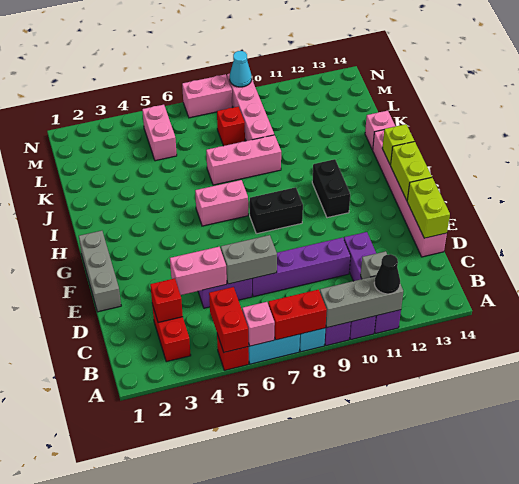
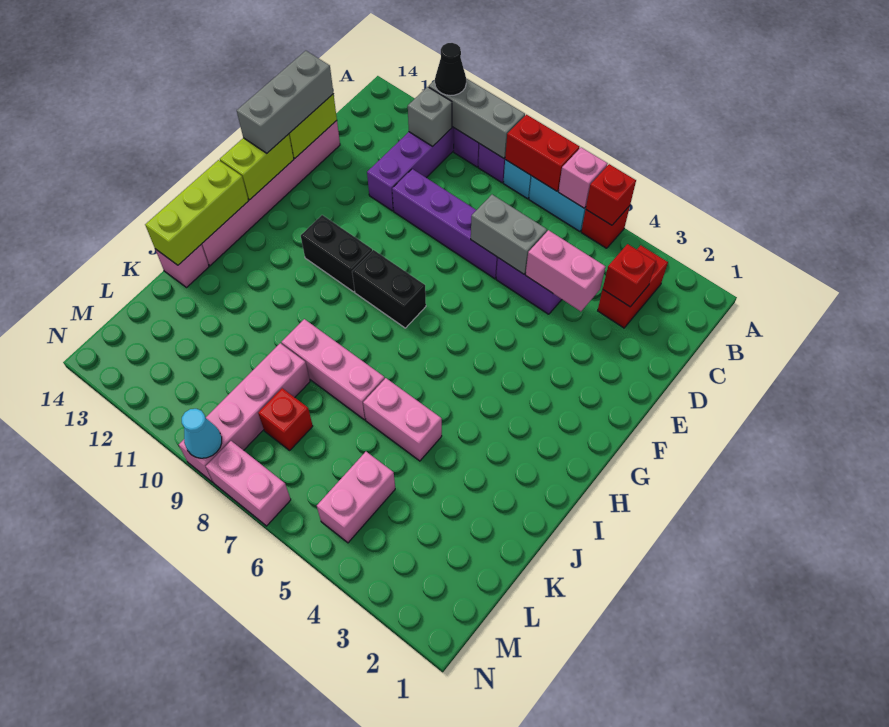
red brick A5:B5 level 2 -> red brick A5 level 2
grey brick E1:G1 level 1 -> grey brick D14:F14 level 3
black brick G11:H11 level 1 -> black brick G10:G11 level 1
pink brick H6:H7 level 1 -> pink brick J5:J6 level 1
lime brick H14 level 2 -> lime brick H14:J14 level 2

